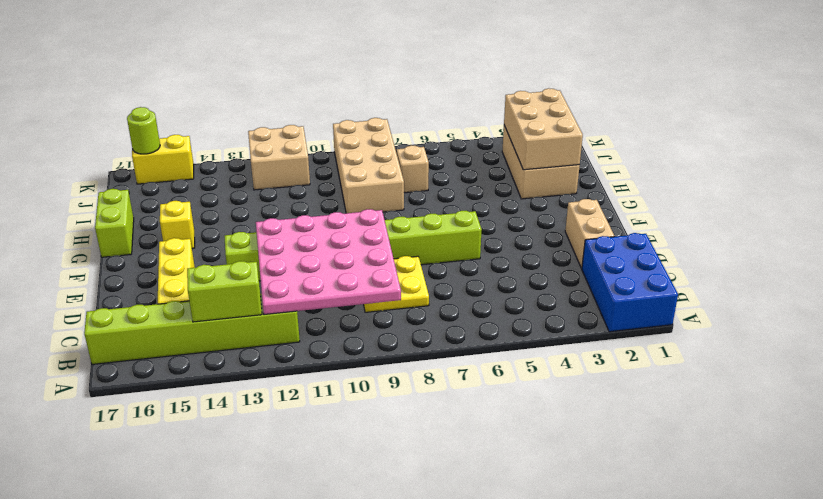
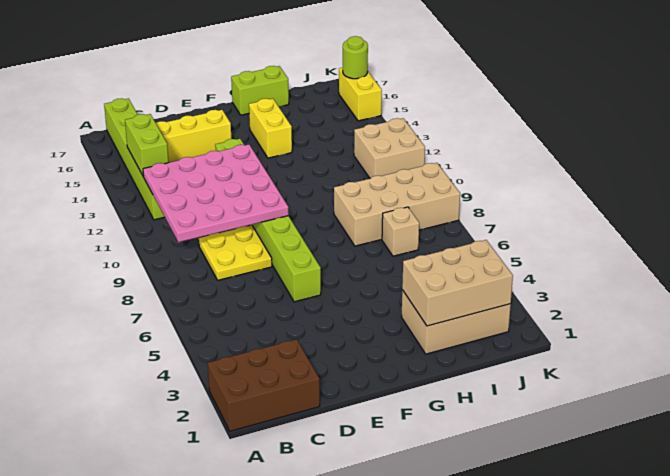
blue brick A1:C2 level 1 -> brown brick A1:C2 level 1
tan brick D2:E2 level 1 -> none
yellow brick G15 level 1 -> yellow brick G14:G15 level 1

